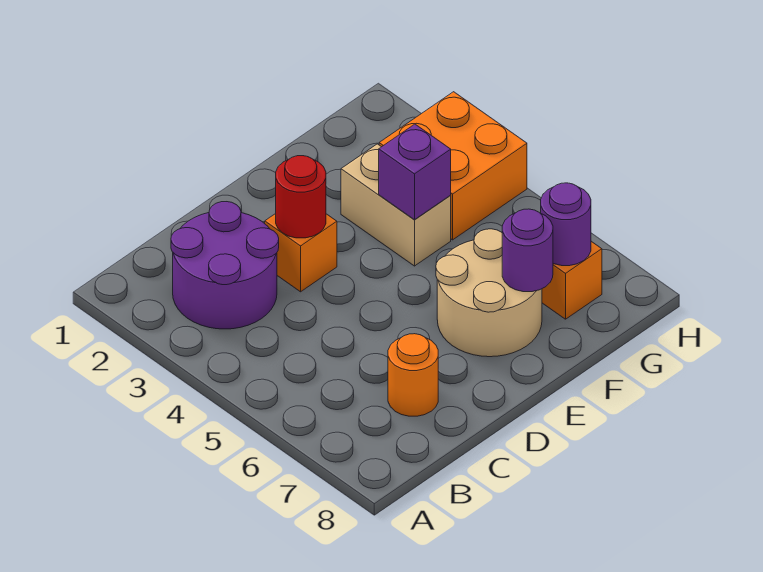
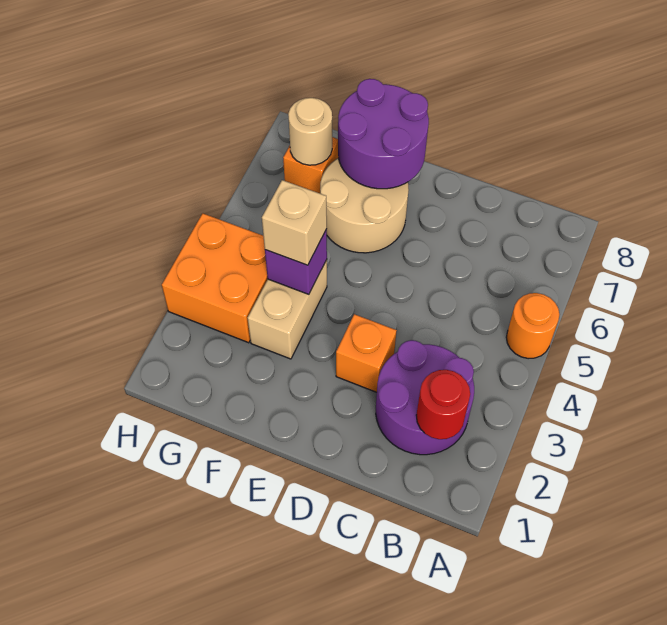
orange round brick C7 level 1 -> orange round brick A5 level 1
red round brick D3 level 2 -> red round brick B2 level 2
none -> tan brick F4 level 3
purple round brick F7 level 2 -> purple round brick E7:F8 level 2
purple round brick G7 level 2 -> tan round brick G7 level 2

